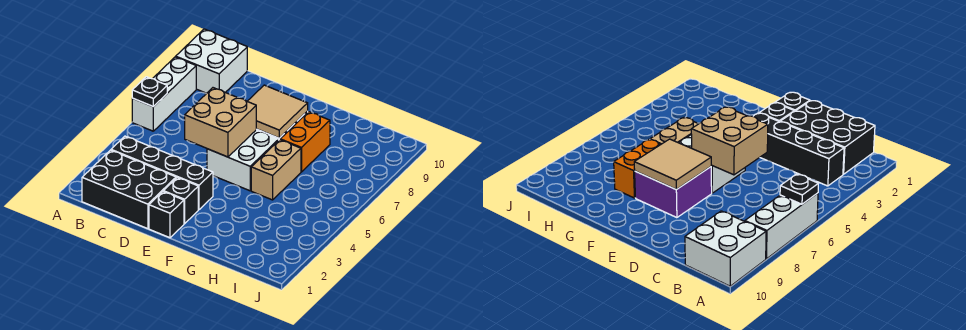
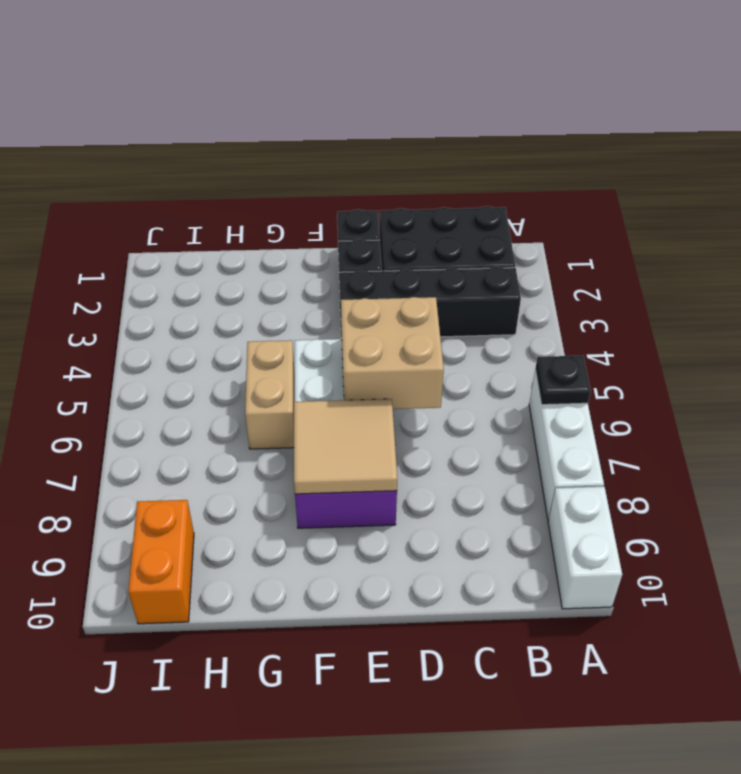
white brick A9:B10 level 1 -> white brick A9:A10 level 1
orange brick G7:G8 level 1 -> orange brick I9:I10 level 1

